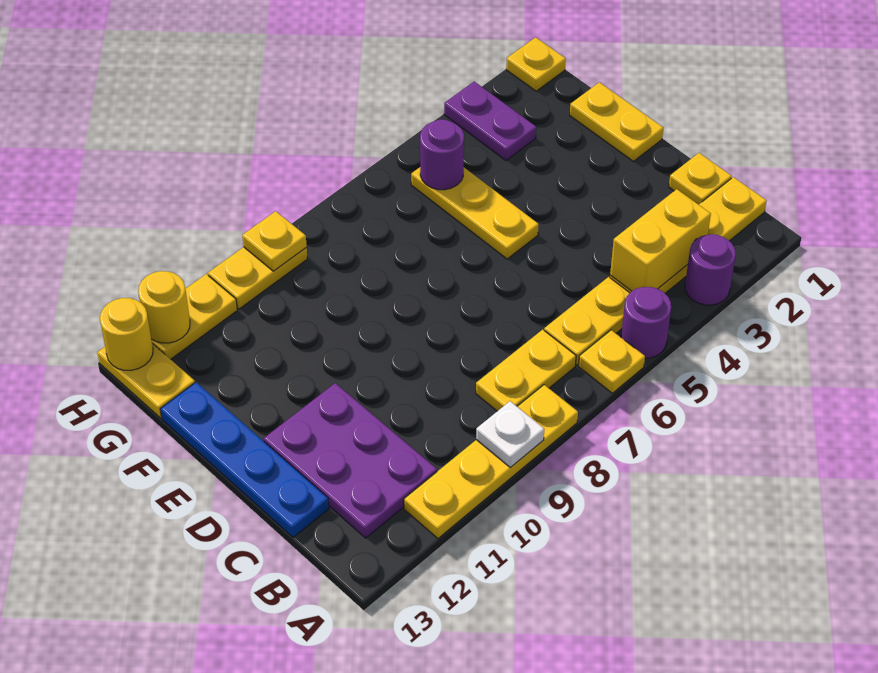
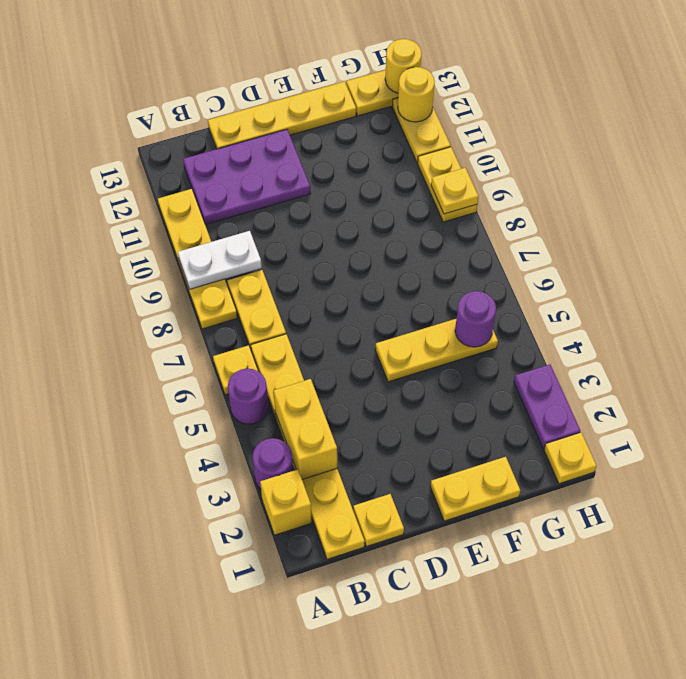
none -> yellow brick A2 level 1
white plate A9 level 2 -> white plate A9:B9 level 2
blue plate C13:F13 level 1 -> yellow plate C13:F13 level 1
purple plate G3:H3 level 1 -> purple plate H2:H3 level 1

